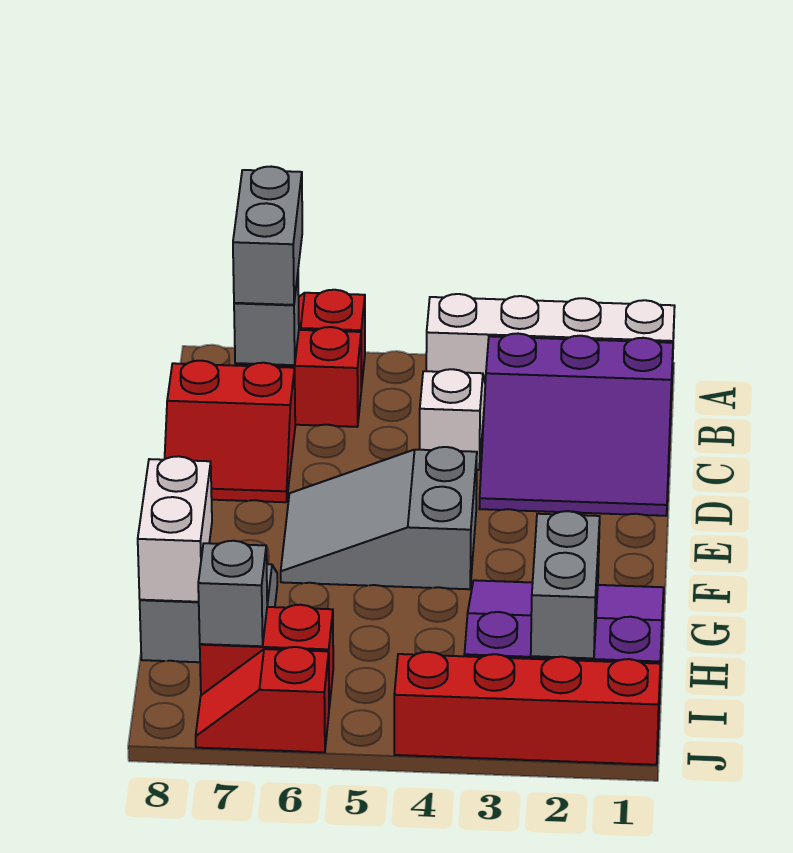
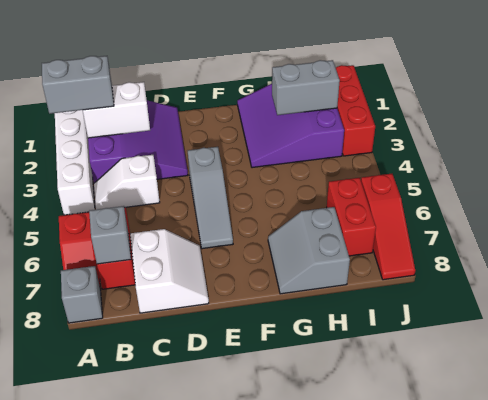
grey brick A7:B7 level 3 -> grey brick A2:B2 level 3
red slope C7:D8 level 1 top C -> white slope C7:D8 level 1 top C
grey slope E4:F6 level 1 top 4 -> grey slope E4:E6 level 1 top 4
white brick G8:H8 level 2 -> white brick B2:C2 level 2
grey brick I7 level 2 -> grey brick A8 level 1
red brick J1:J4 level 1 -> red brick J1:J3 level 1
red slope J6:J7 level 1 top 6 -> red slope J6:J8 level 1 top 6

